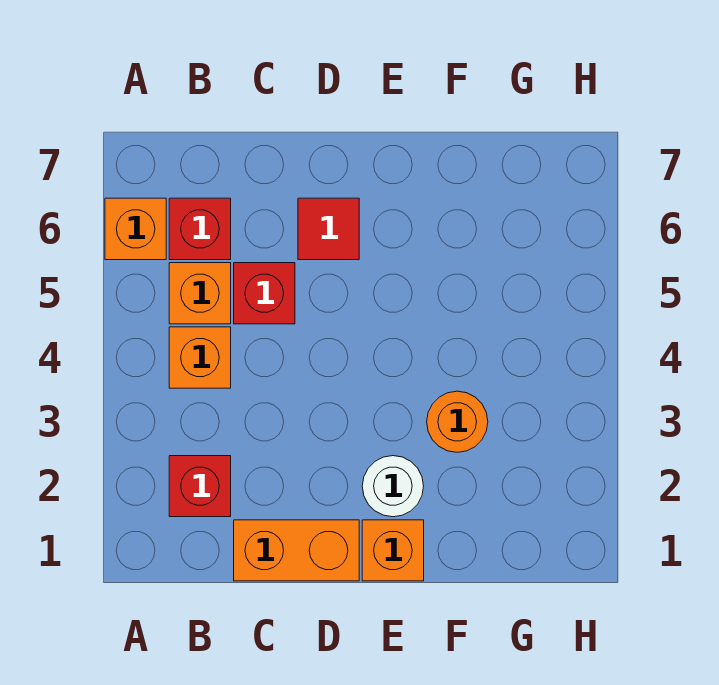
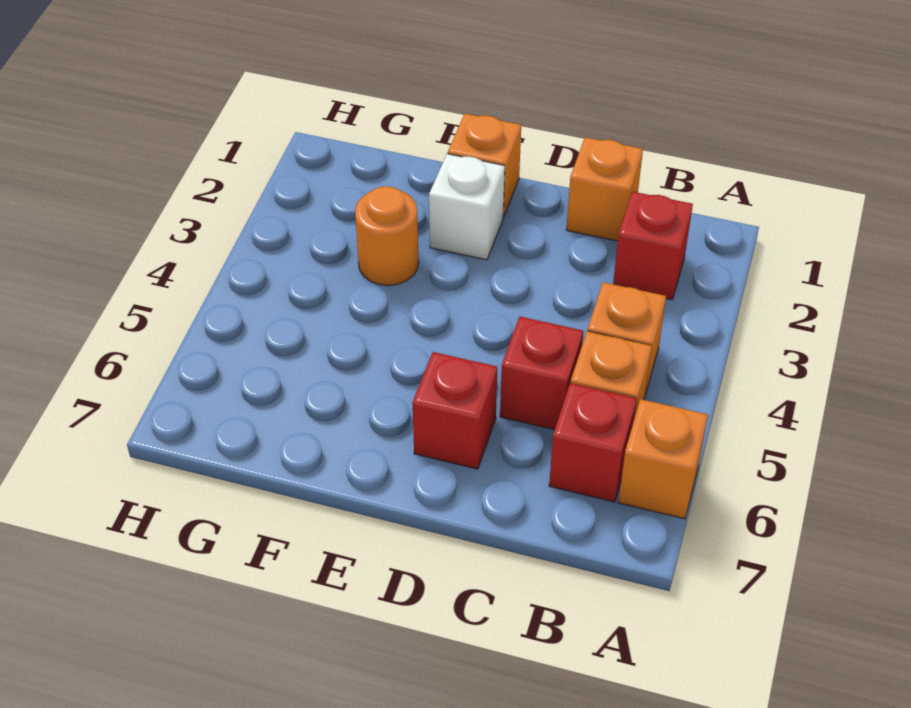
orange brick C1:D1 level 1 -> orange brick C1 level 1
red tile D6 level 1 -> red brick D6 level 1
white round brick E2 level 1 -> white brick E2 level 1

